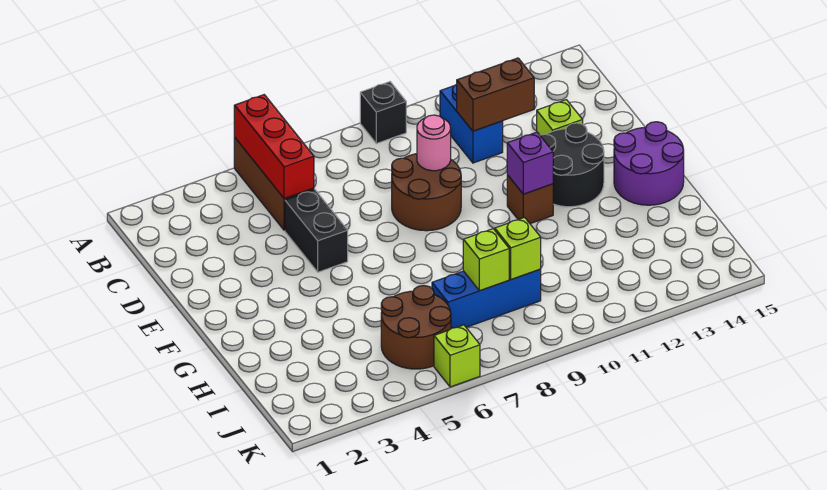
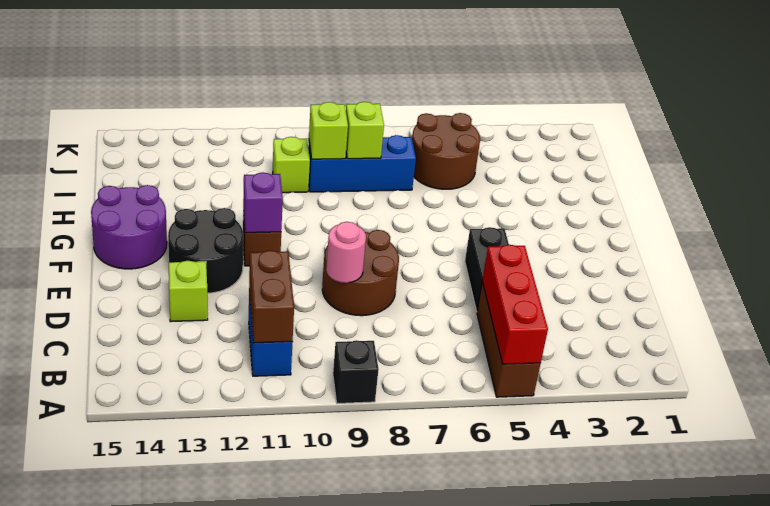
brown brick C11:C12 level 2 -> brown brick B11:C11 level 2
lime brick K6 level 1 -> lime brick I10 level 1

